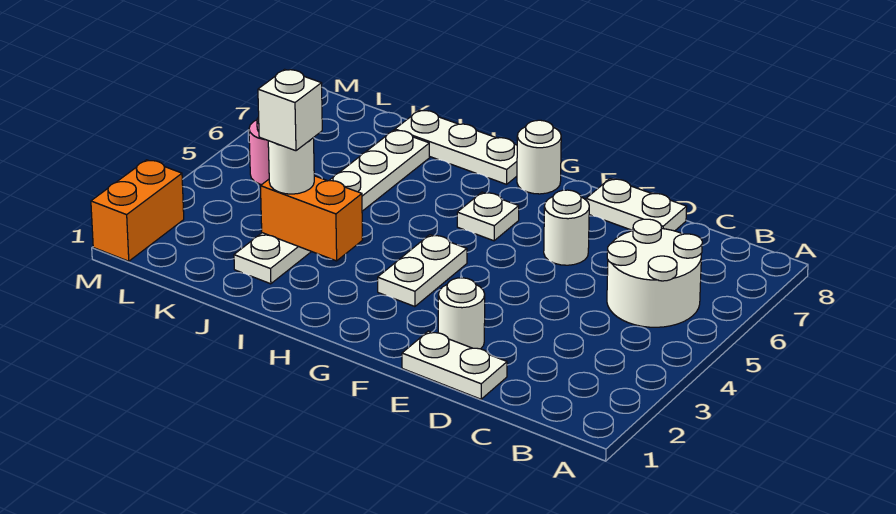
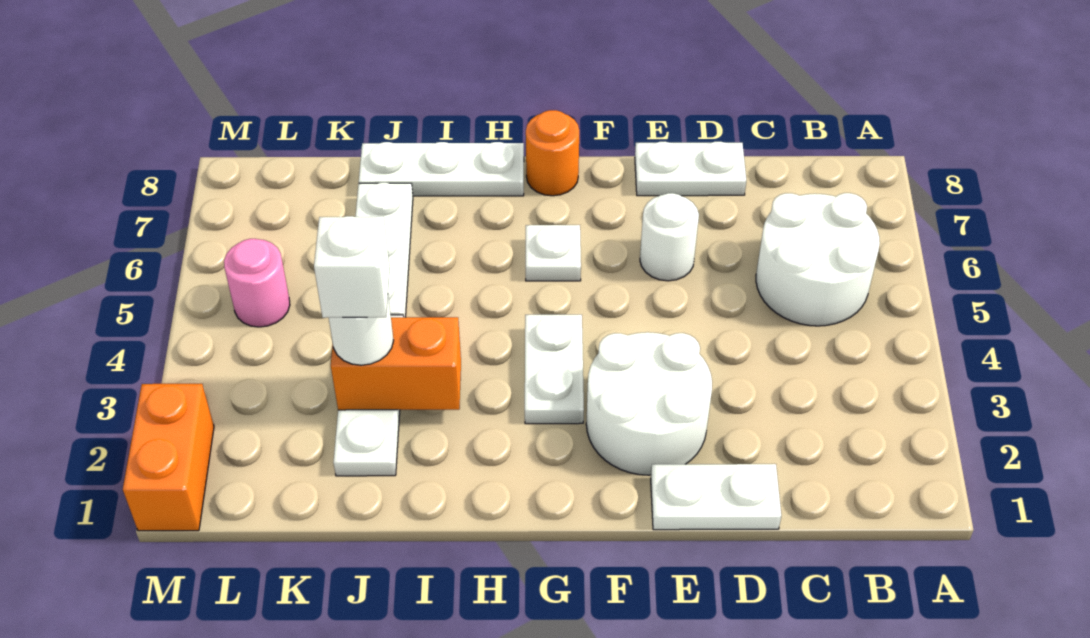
white round brick E2 level 1 -> white round brick E2:F3 level 1
white round brick G8 level 1 -> orange round brick G8 level 1

